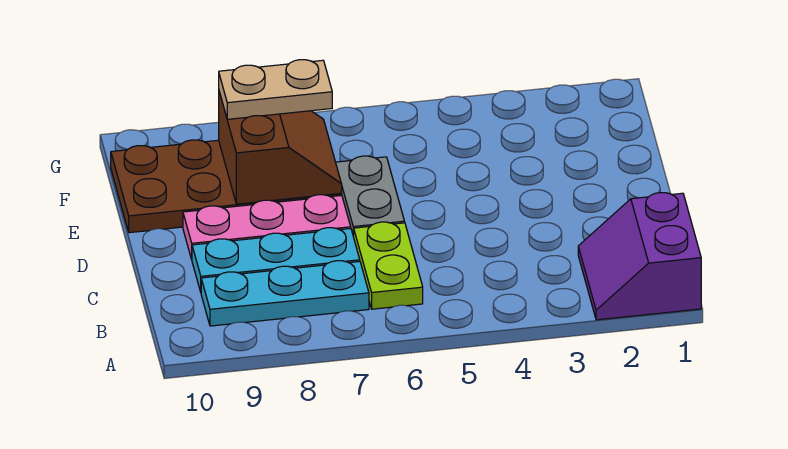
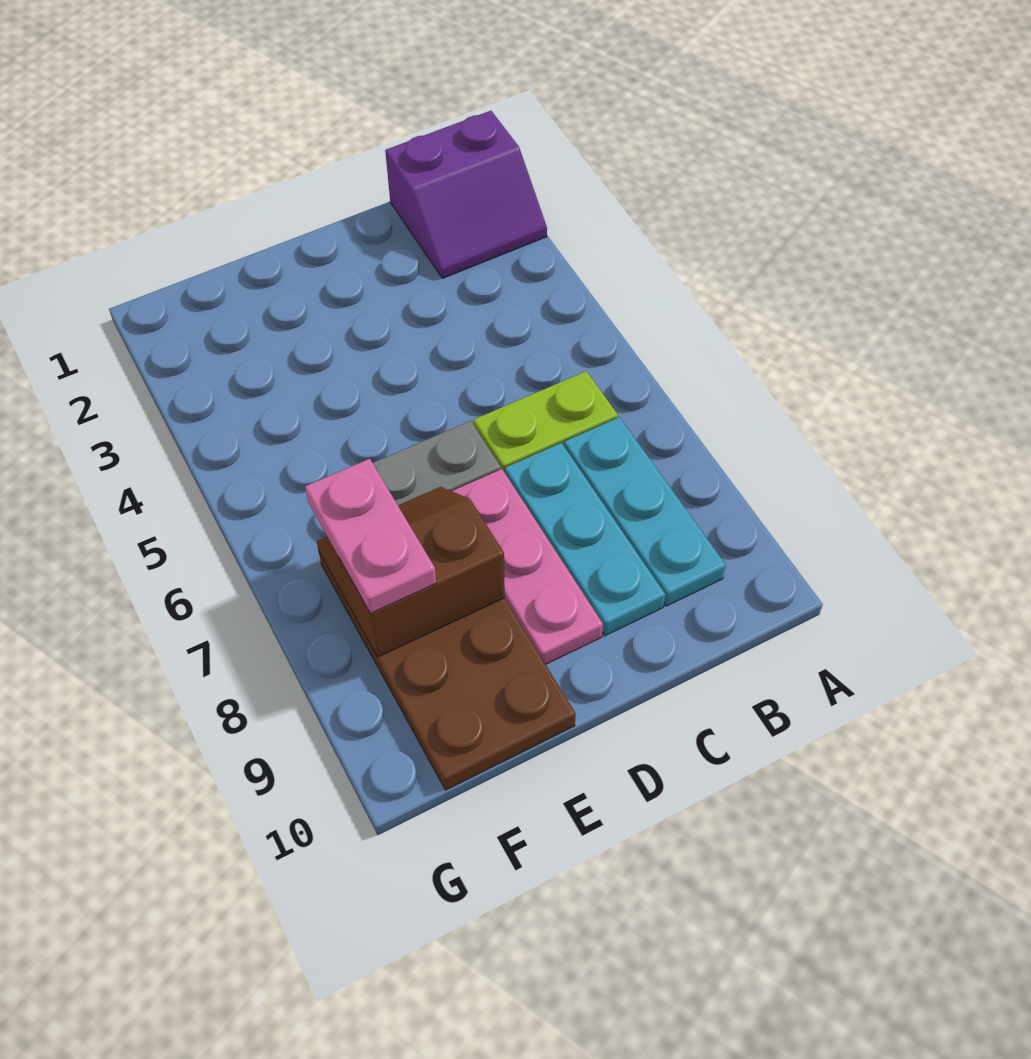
tan plate F7:F8 level 3 -> pink plate F7:F8 level 3

